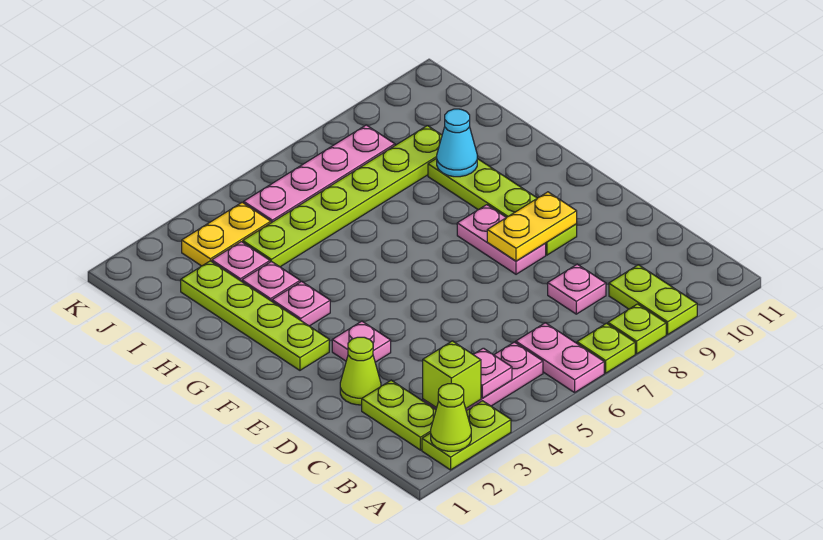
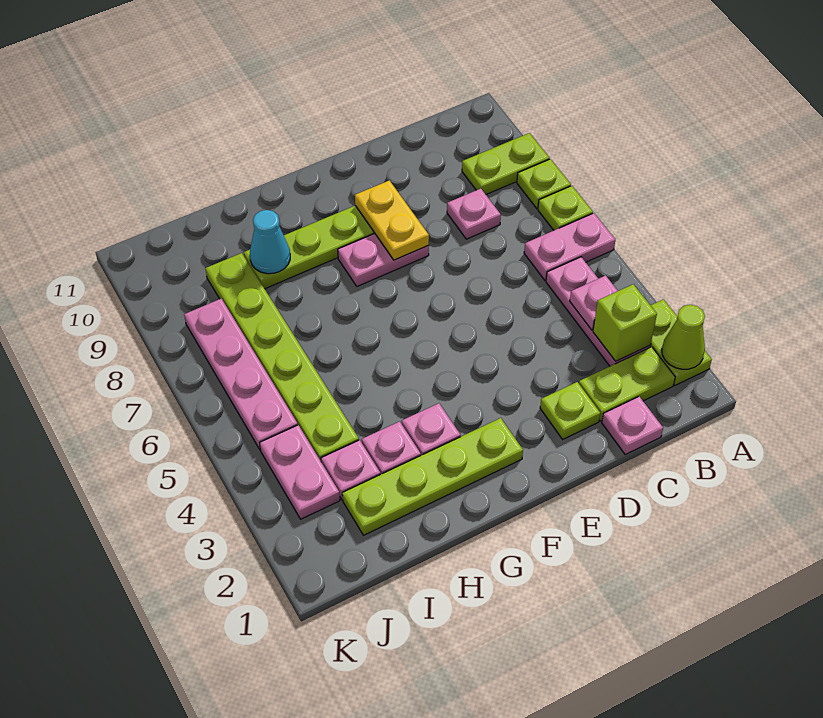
lime cone D2 level 1 -> lime plate D2 level 1
pink plate E3 level 1 -> pink plate C1 level 1
yellow plate J3:J4 level 1 -> pink plate J3:J4 level 1

